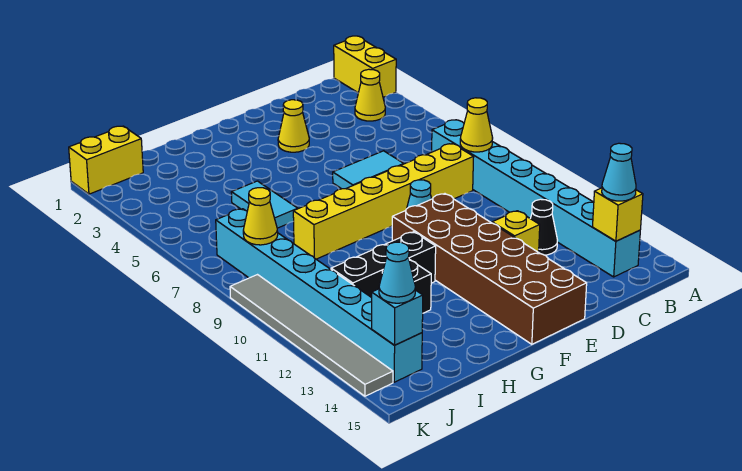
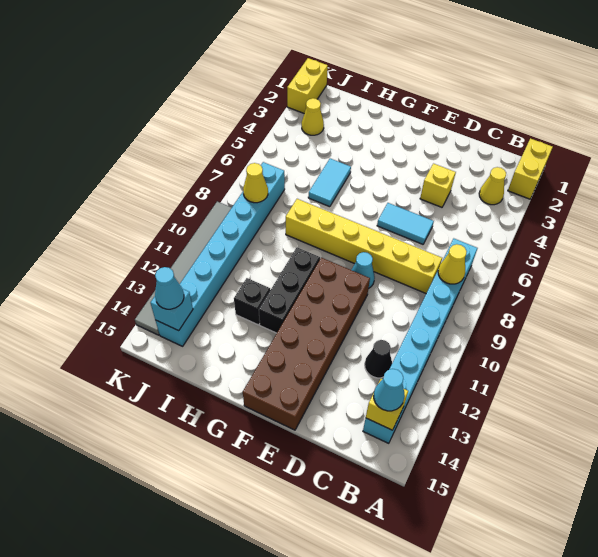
yellow brick D12 level 1 -> yellow brick D4 level 1
yellow cone E3 level 1 -> yellow cone J3 level 1
black brick G11:I11 level 1 -> black brick G10:G12 level 1
yellow brick J1:K1 level 1 -> yellow brick K1:K2 level 1

